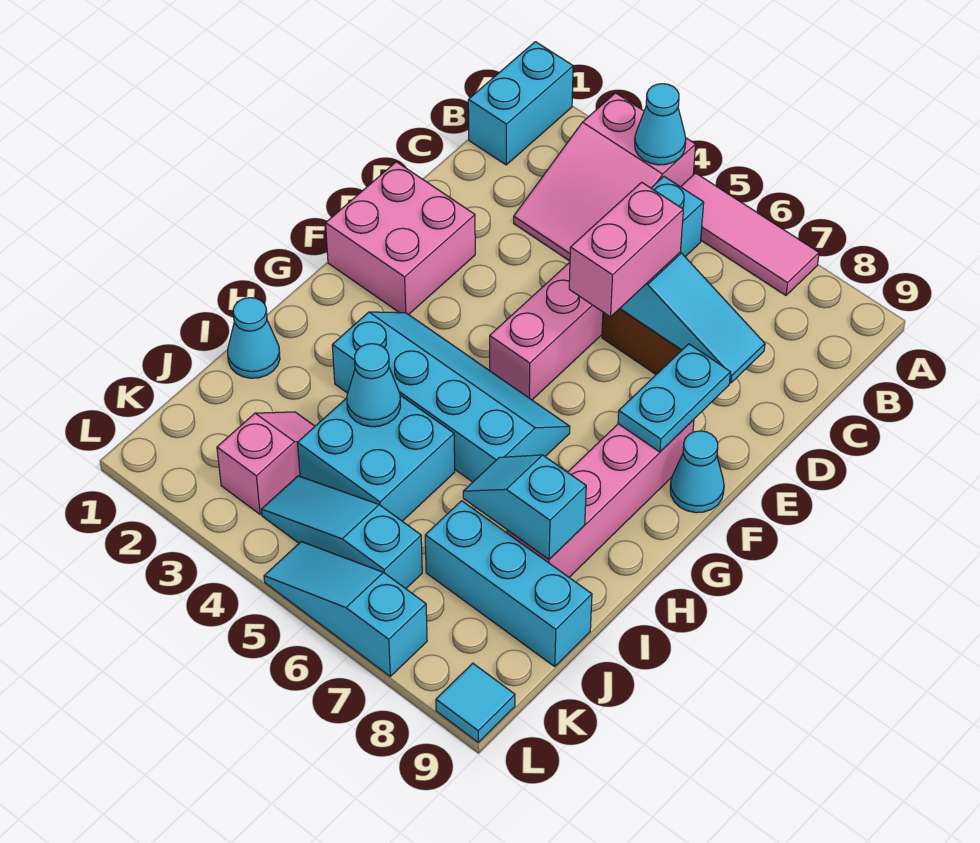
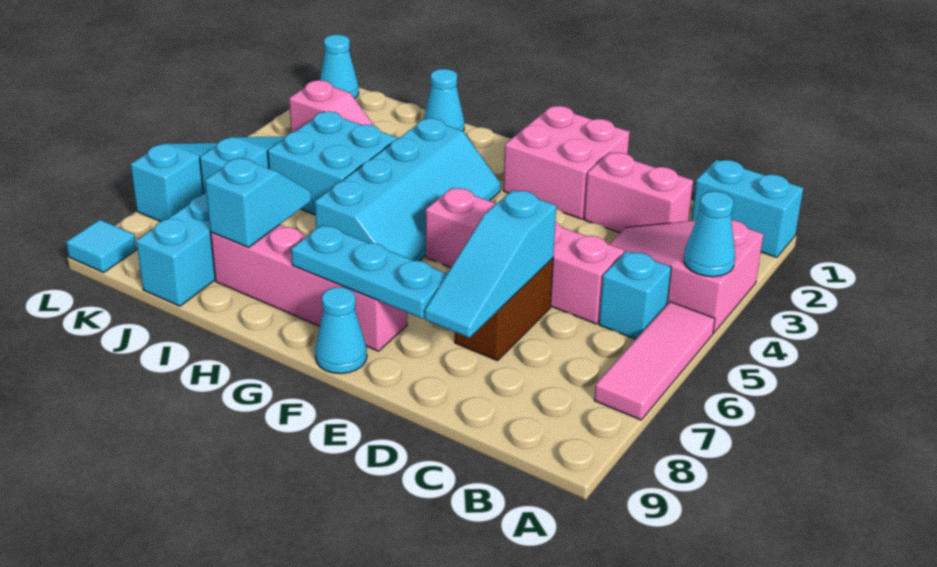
pink brick D6:E6 level 3 -> pink brick C2:D2 level 1
cyan plate E8:F8 level 2 -> cyan plate E8:G8 level 2
cyan cone I4 level 2 -> cyan cone L1 level 1

